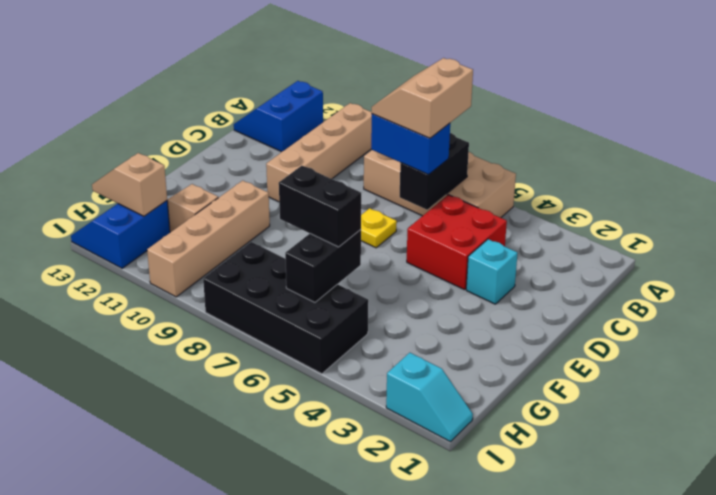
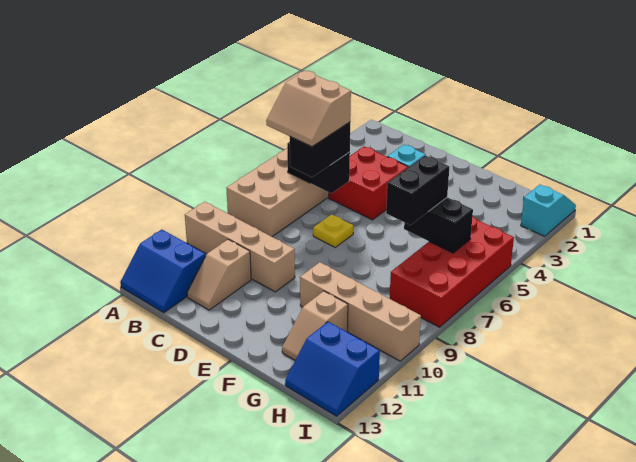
blue brick C6:C7 level 3 -> black brick C6:C7 level 3
black brick H5:I8 level 1 -> red brick H5:I8 level 1
tan slope H12:H13 level 2 top 12 -> tan slope C11:C12 level 1 top 11

